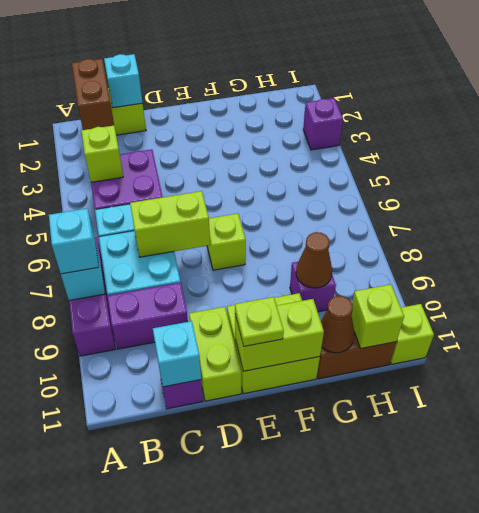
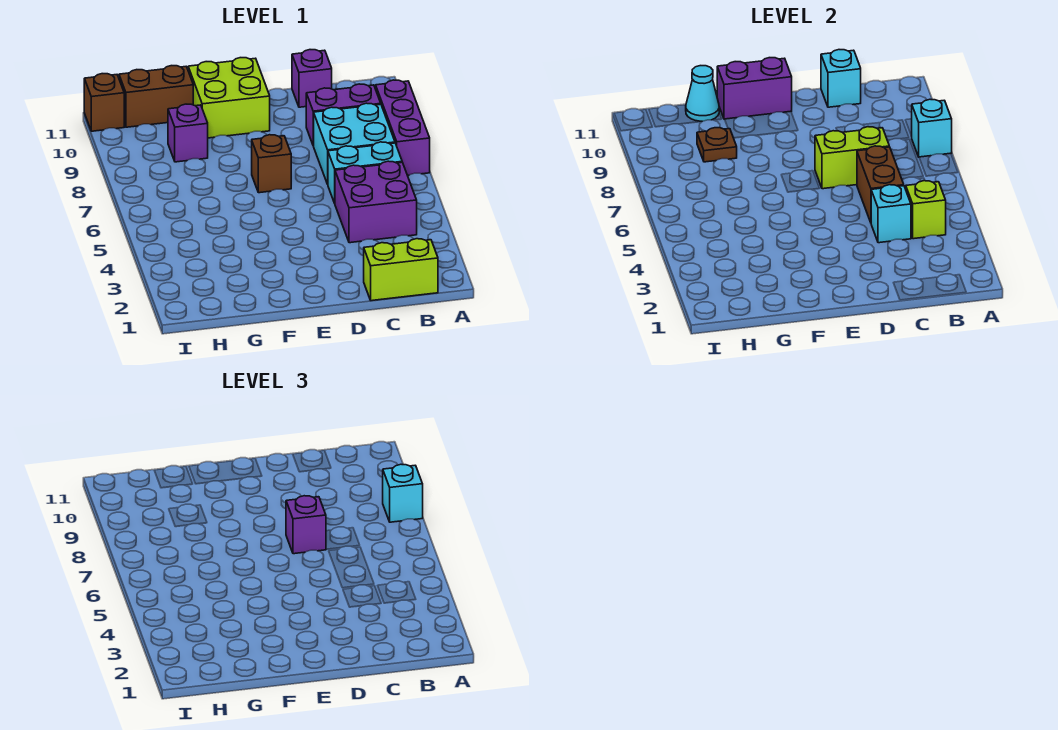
brown brick B1:B2 level 2 -> brown brick C5:C6 level 2
cyan brick C1 level 2 -> cyan brick C4 level 2
lime brick D10:D11 level 1 -> none
lime brick E7 level 1 -> brown brick E7 level 1
lime brick E11:F11 level 2 -> purple brick E11:F11 level 2
lime plate E11 level 3 -> none
brown cone G9 level 2 -> brown plate G9 level 2
brown cone G11 level 2 -> cyan cone G11 level 2
lime brick H11 level 2 -> none
purple brick I3 level 1 -> purple brick D7 level 3
lime brick I11 level 1 -> brown brick I11 level 1

